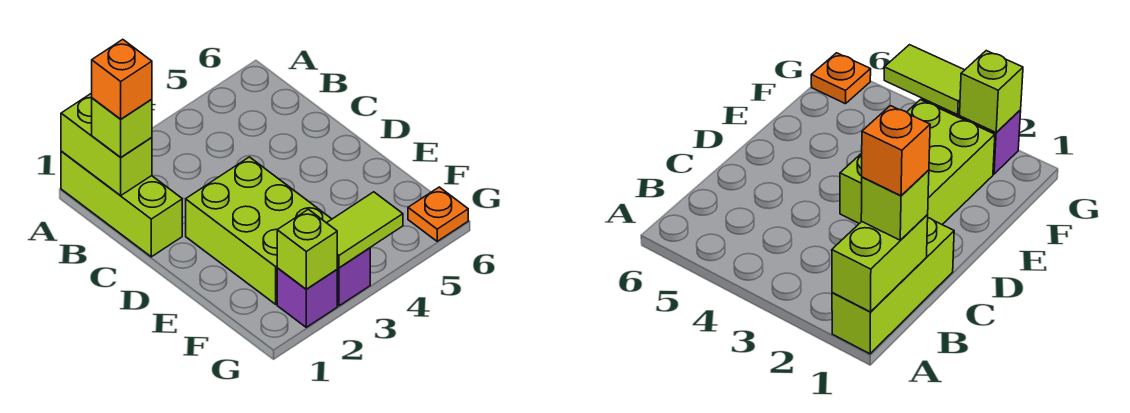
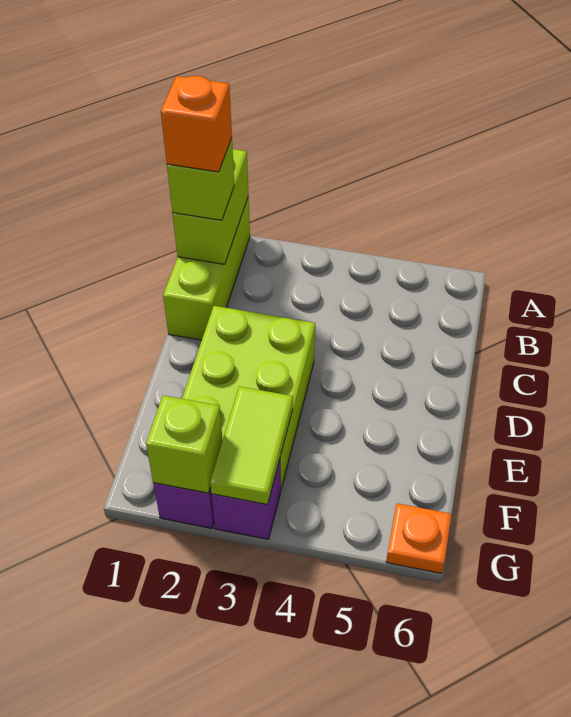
lime tile G3:G4 level 2 -> lime tile F3:G3 level 2

